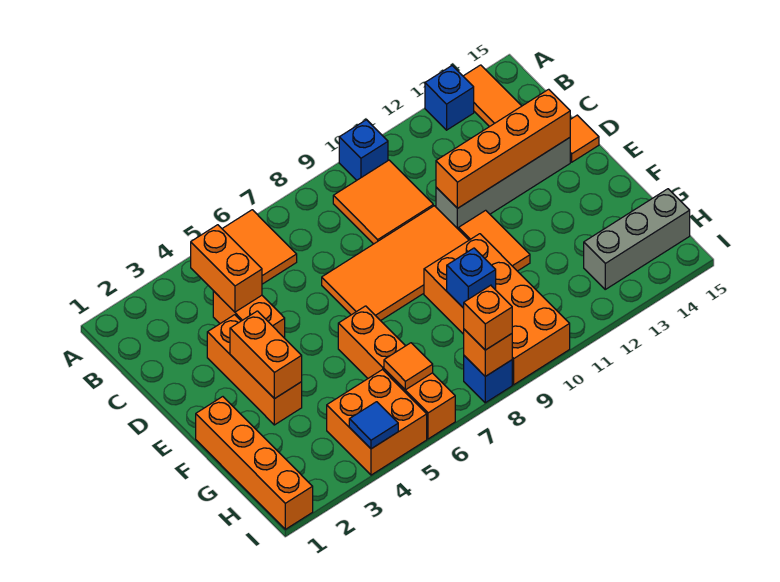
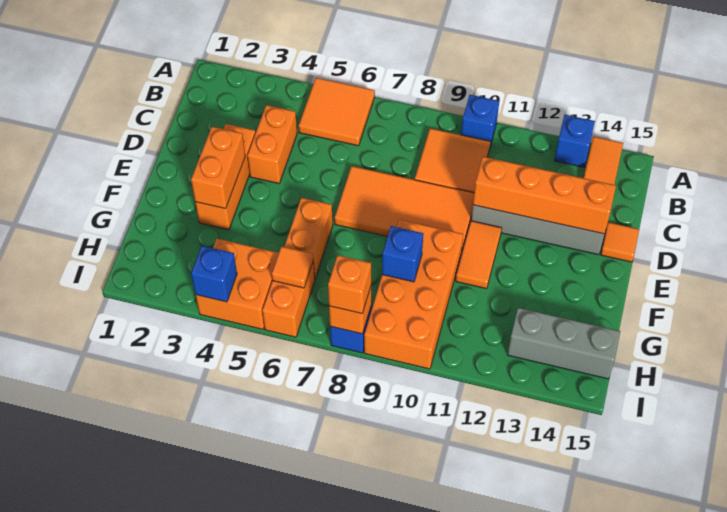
orange brick B4:C4 level 2 -> none
orange brick F1:I1 level 1 -> none
blue tile I4 level 2 -> blue brick I4 level 2

